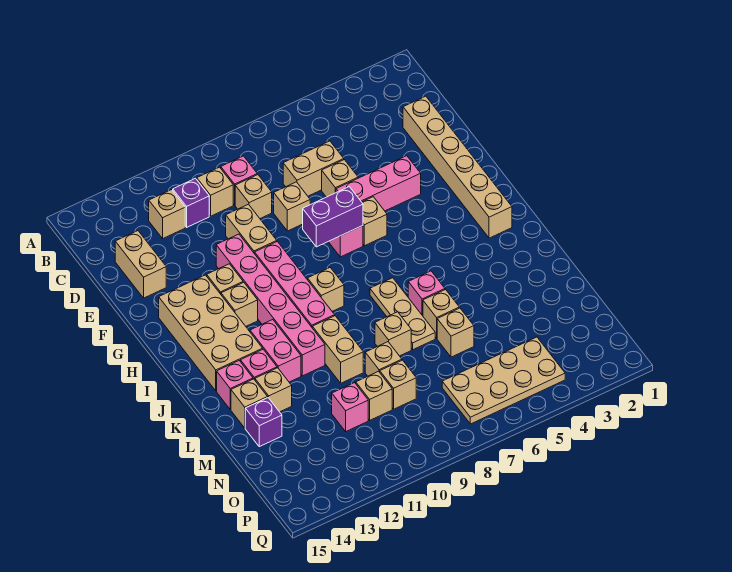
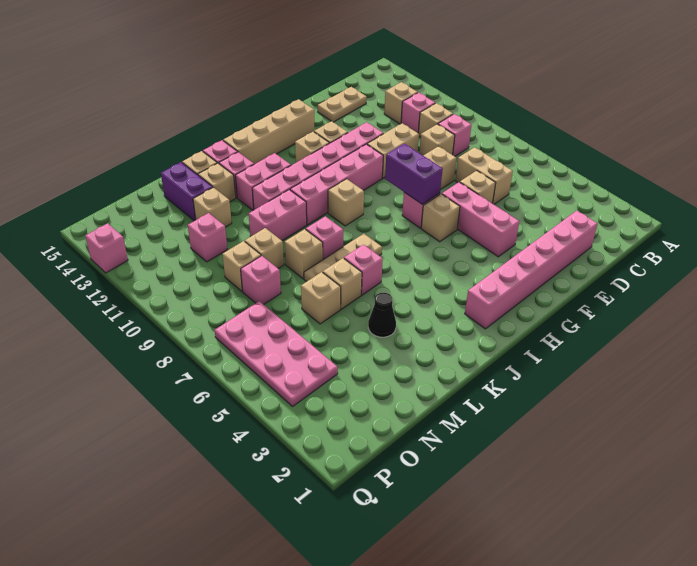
purple brick C11 level 1 -> pink brick C11 level 1
tan brick D2:I2 level 1 -> pink brick D2:I2 level 1
tan brick D14:E14 level 1 -> tan plate D14:E14 level 1
tan brick G13:J14 level 1 -> tan brick G14:J14 level 1
none -> pink brick K8 level 1
tan brick K10:L10 level 1 -> pink brick K10:L10 level 1
none -> black cone L4 level 1
purple brick M14 level 1 -> purple brick M13:M14 level 1
none -> pink brick N8 level 1
tan brick N10 level 1 -> tan brick M12 level 1
tan plate O4:P7 level 1 -> pink plate O4:P7 level 1
none -> pink brick Q13 level 1

